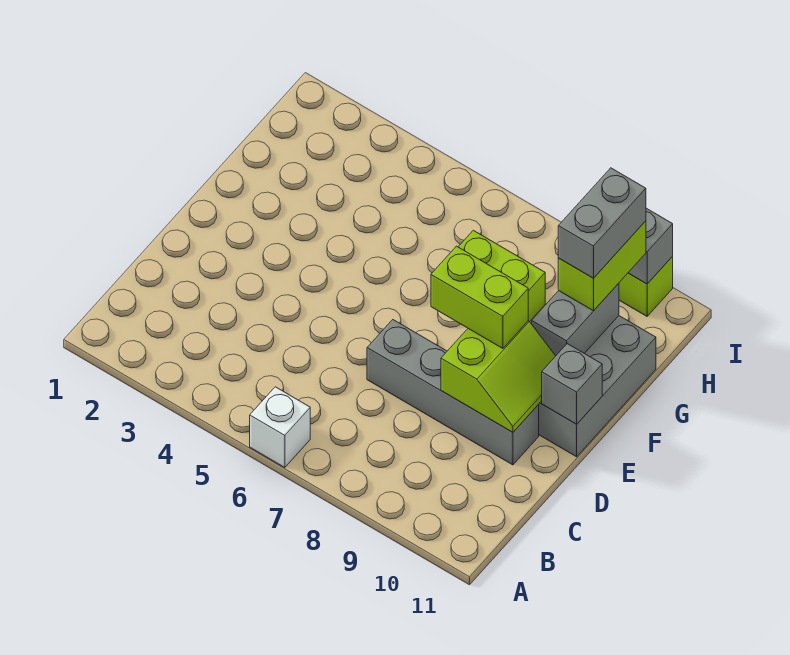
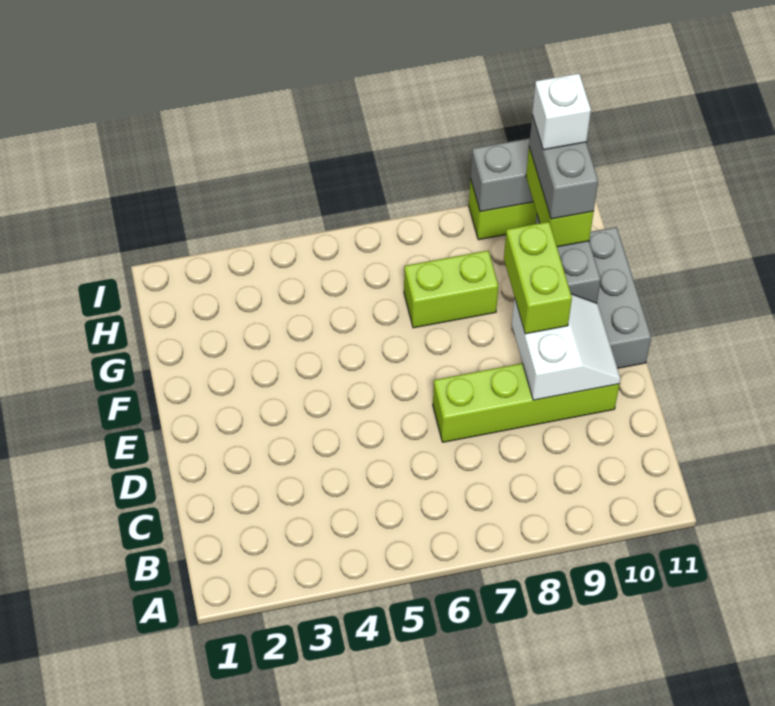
white brick A6 level 1 -> white brick H10 level 5
grey brick D7:D10 level 1 -> lime brick D7:D10 level 1
lime slope D9:E10 level 2 top 9 -> white slope D9:E10 level 2 top 9
lime brick E8:E9 level 3 -> lime brick E9:F9 level 3
grey brick E11 level 2 -> none

